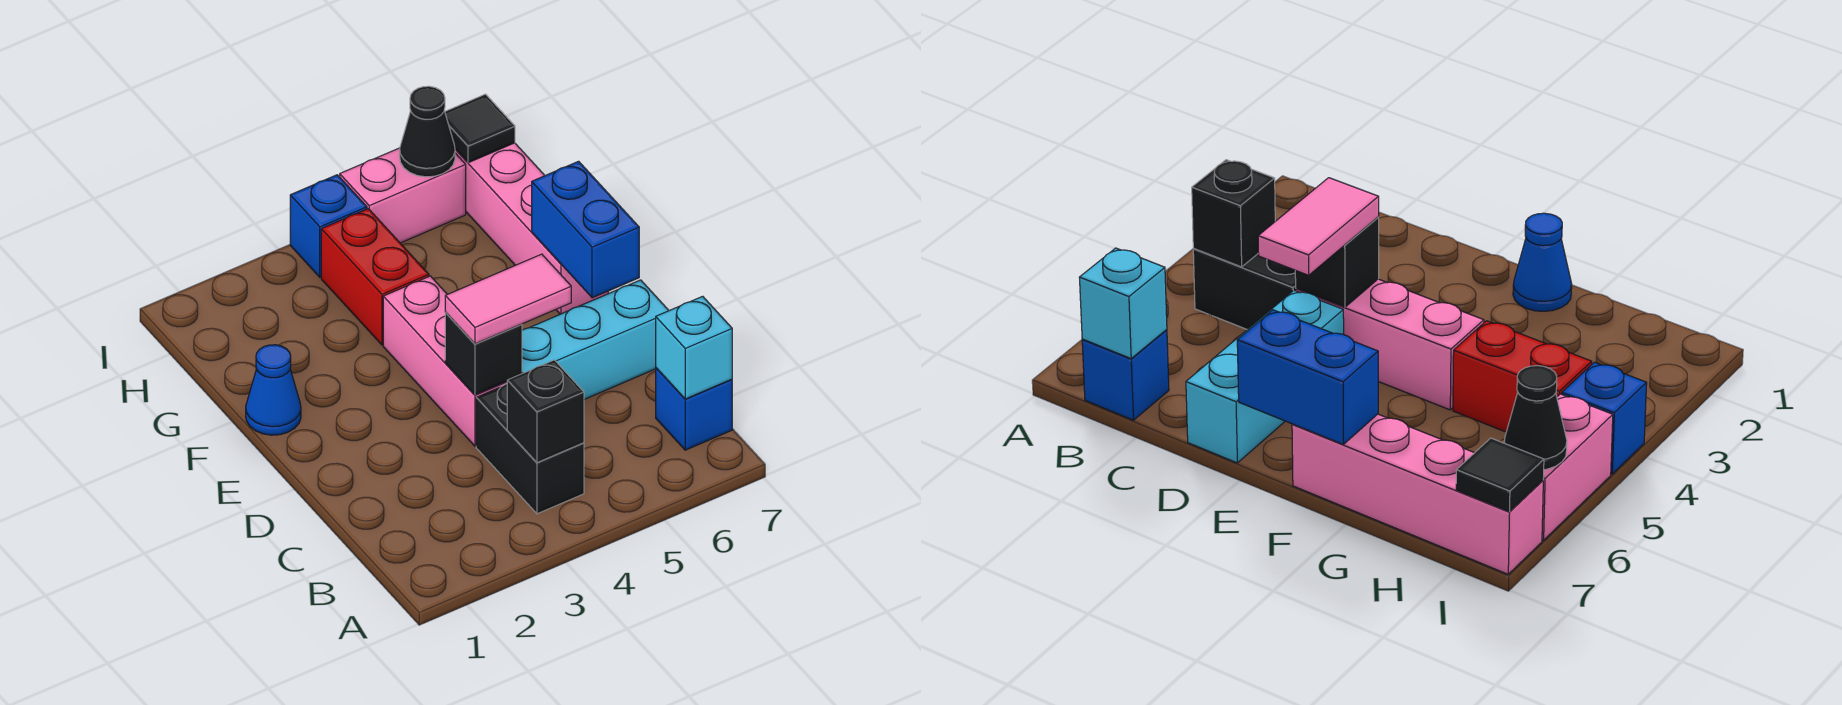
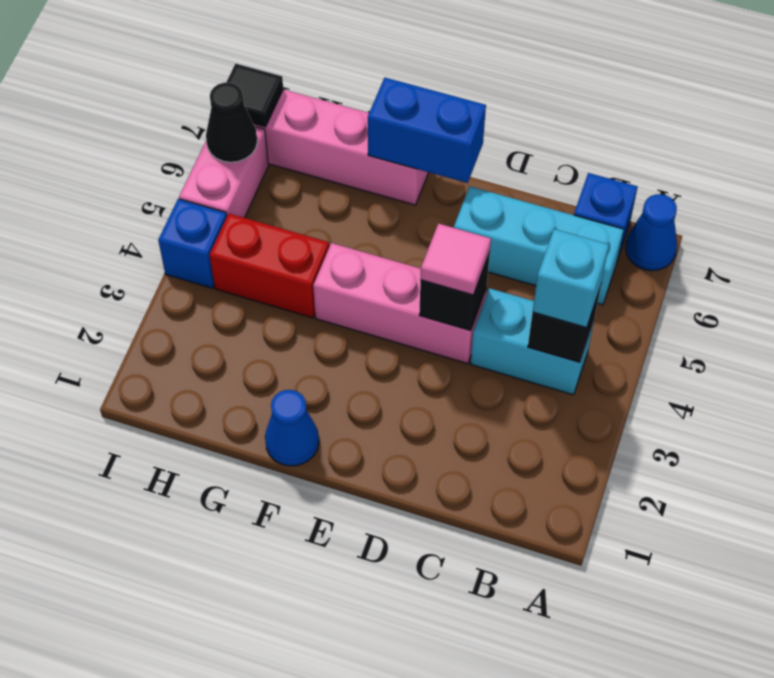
none -> blue cone A7 level 1
black brick B4:C4 level 1 -> cyan brick B4:C4 level 1
cyan brick B7 level 2 -> cyan brick B4 level 3
pink tile D4:D5 level 3 -> pink tile D4 level 3
cyan brick D5:D7 level 1 -> cyan brick B6:D6 level 1

